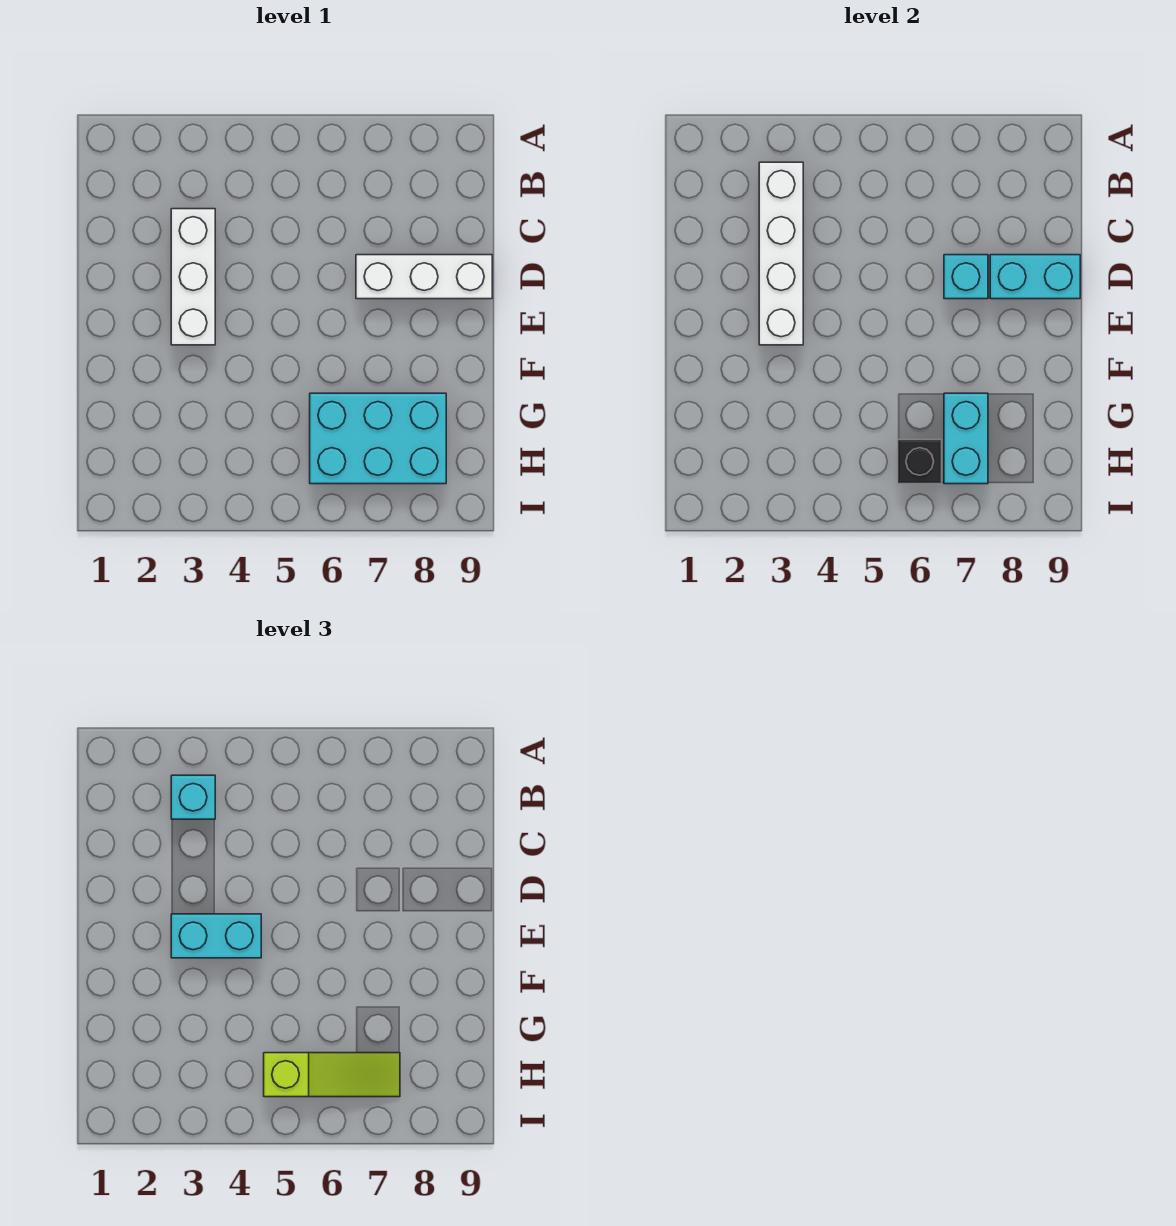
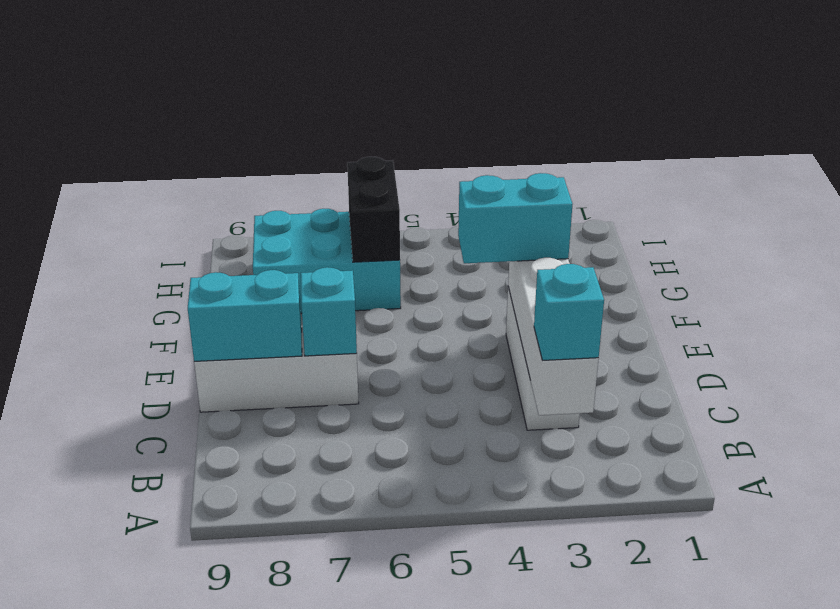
cyan brick G7:H7 level 2 -> none
lime slope H5:H7 level 3 top 5 -> none
black brick H6 level 2 -> black brick G6:H6 level 2

